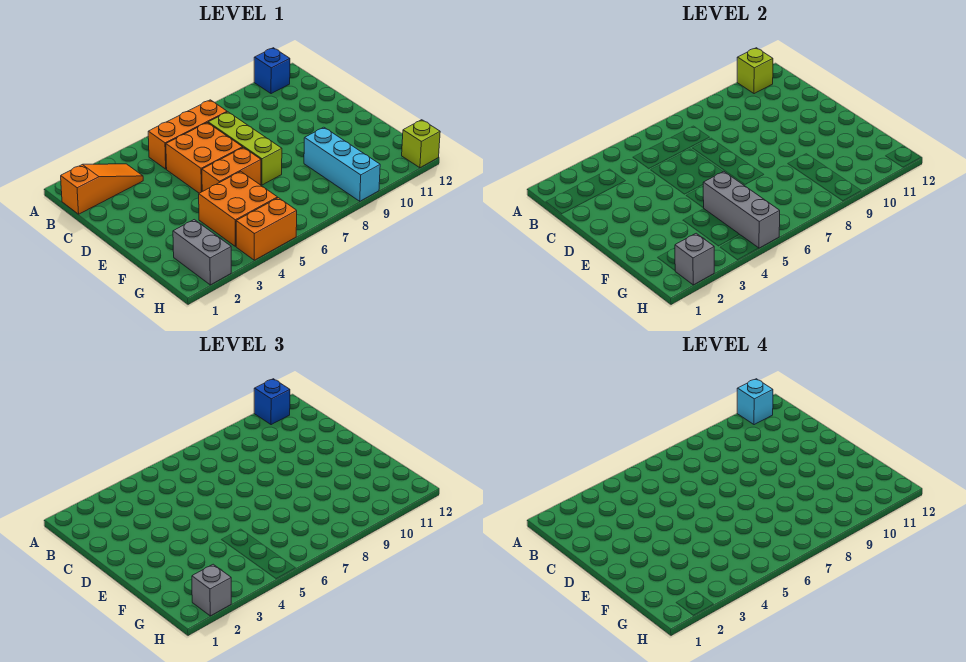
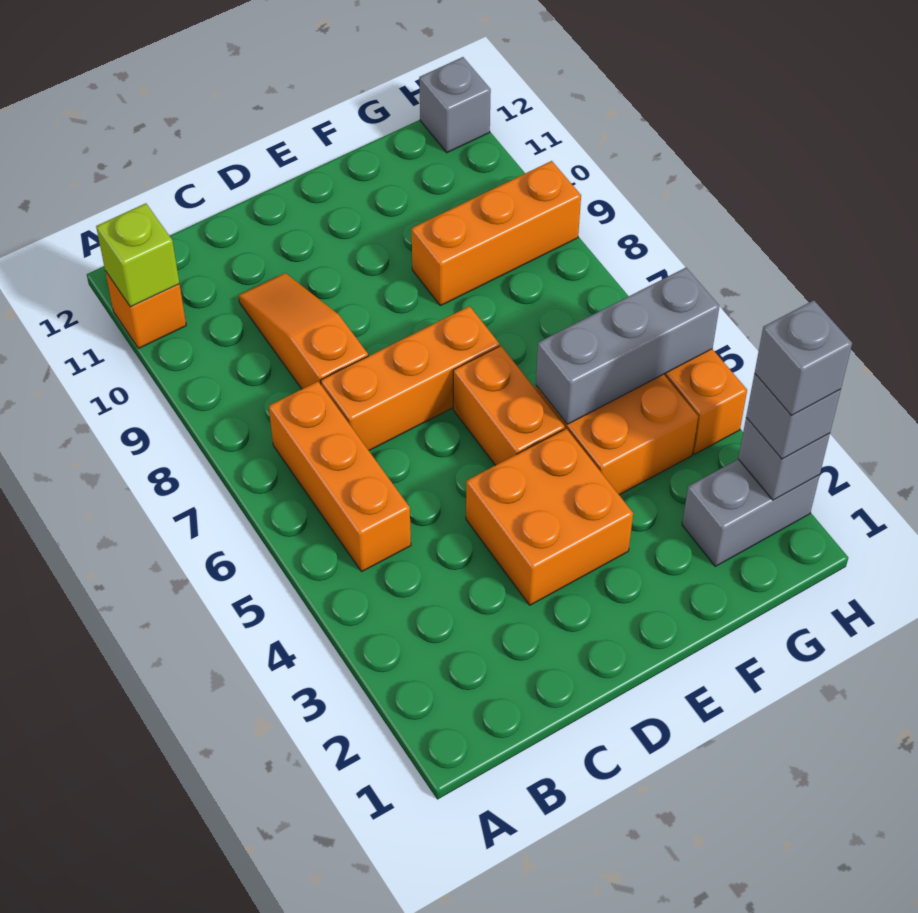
blue brick A11 level 1 -> orange brick A11 level 1
blue brick A11 level 3 -> none
cyan brick A11 level 4 -> none
orange slope B1:B3 level 1 top 1 -> orange slope C8:C10 level 1 top 8
orange brick C5:D6 level 1 -> orange brick D3:E4 level 1
lime brick C7:E7 level 1 -> orange brick C7:E7 level 1
cyan brick F9:H9 level 1 -> orange brick F9:H9 level 1
none -> grey brick H2 level 4
lime brick H12 level 1 -> grey brick H12 level 1

